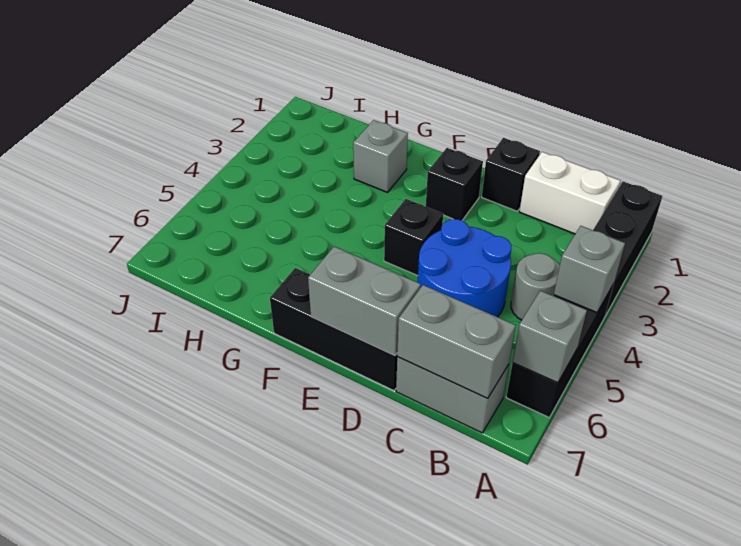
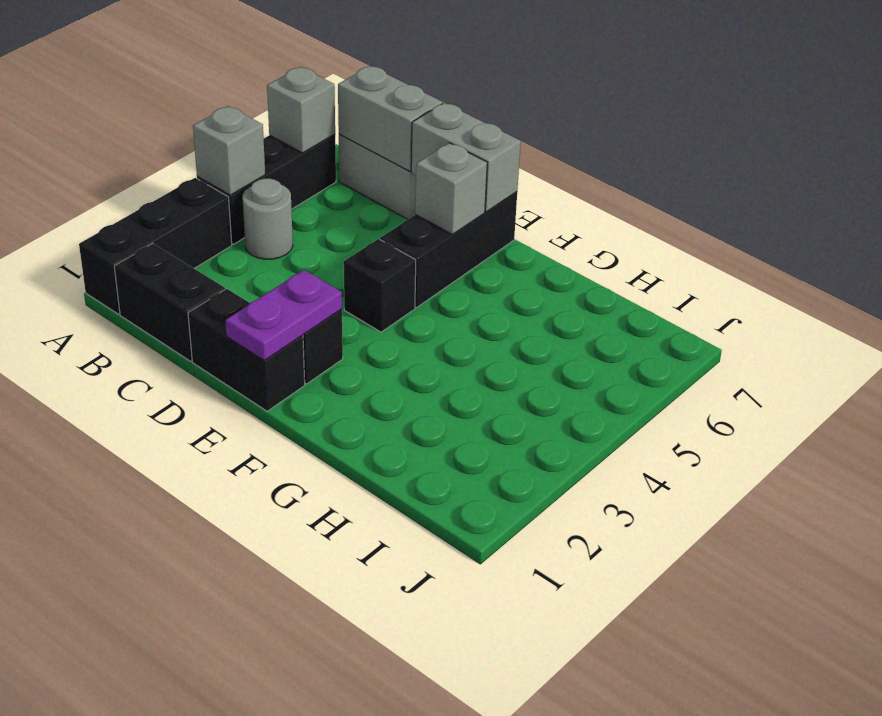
white brick B1:C1 level 1 -> black brick B1:C1 level 1
blue round brick C4:D5 level 1 -> none
black brick D1 level 1 -> black brick D1:E1 level 1
black brick D7:F7 level 1 -> black brick E5:E7 level 1
none -> purple plate E1:E2 level 2
grey brick G2 level 1 -> grey brick E6 level 2

